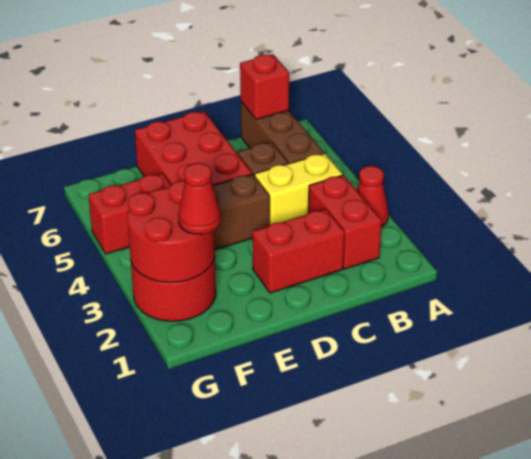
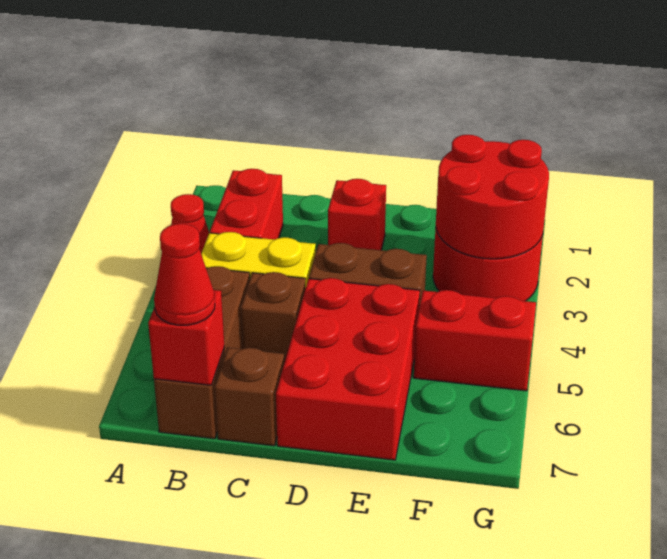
red brick C2:D2 level 1 -> red brick D2 level 1
none -> brown brick C7 level 1
red cone F2 level 3 -> red cone B7 level 3

